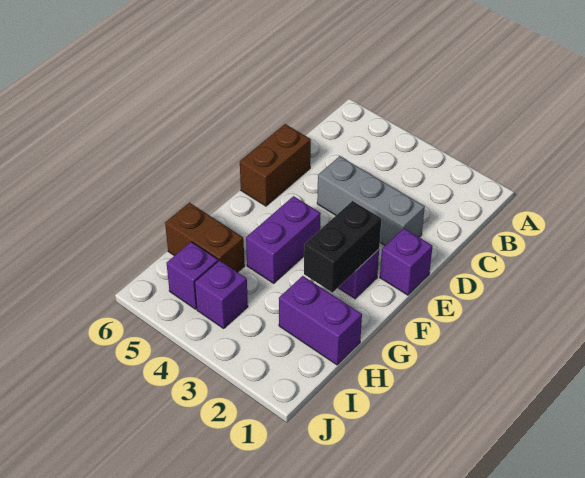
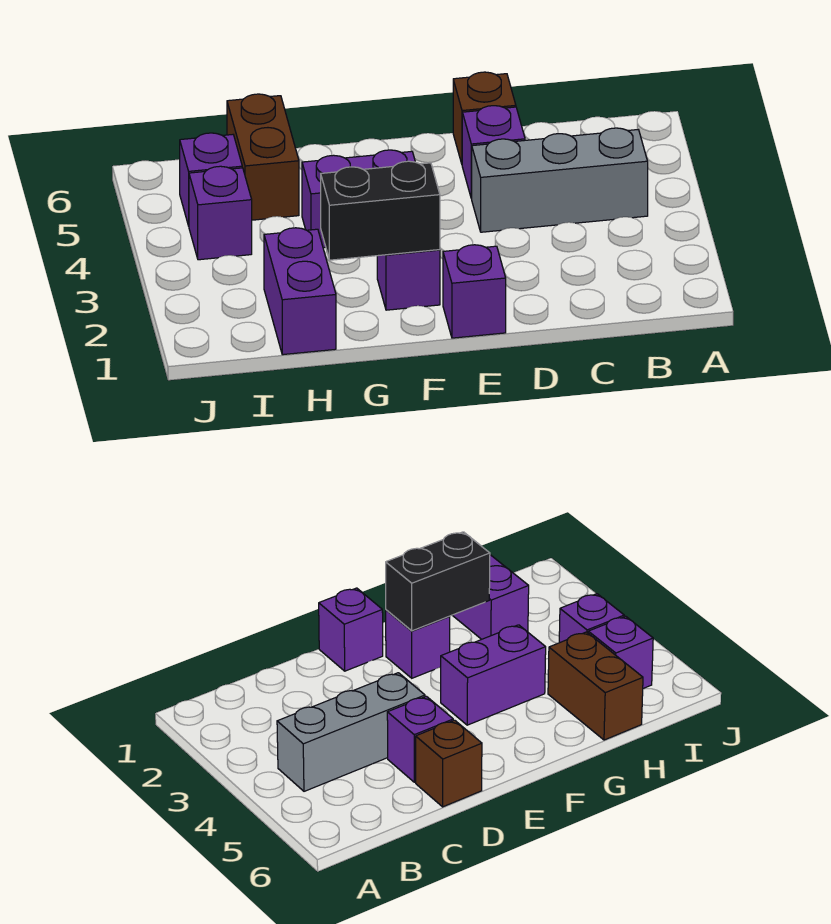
grey brick D2:D4 level 1 -> grey brick B4:D4 level 1
none -> purple brick D5 level 1
brown brick D6:E6 level 1 -> brown brick D6 level 1

